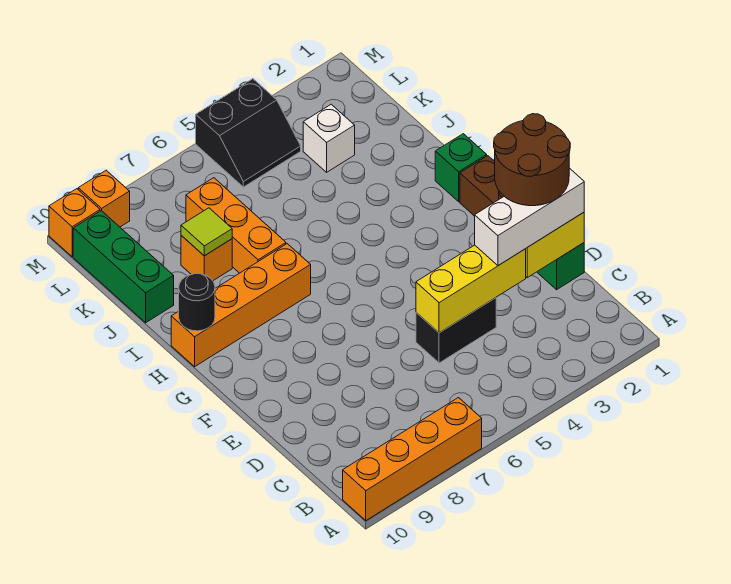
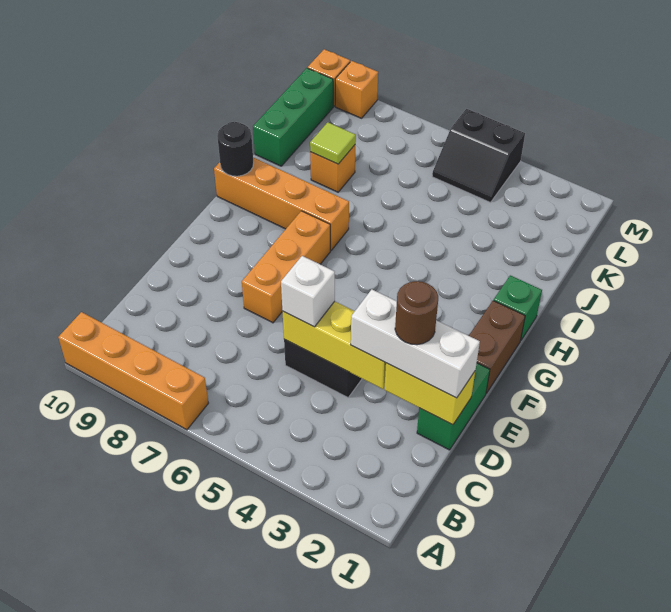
brown round brick D1:E2 level 4 -> brown round brick D2 level 4
orange brick I7:K7 level 1 -> orange brick E7:G7 level 1
white brick K3 level 1 -> white brick D5 level 3

